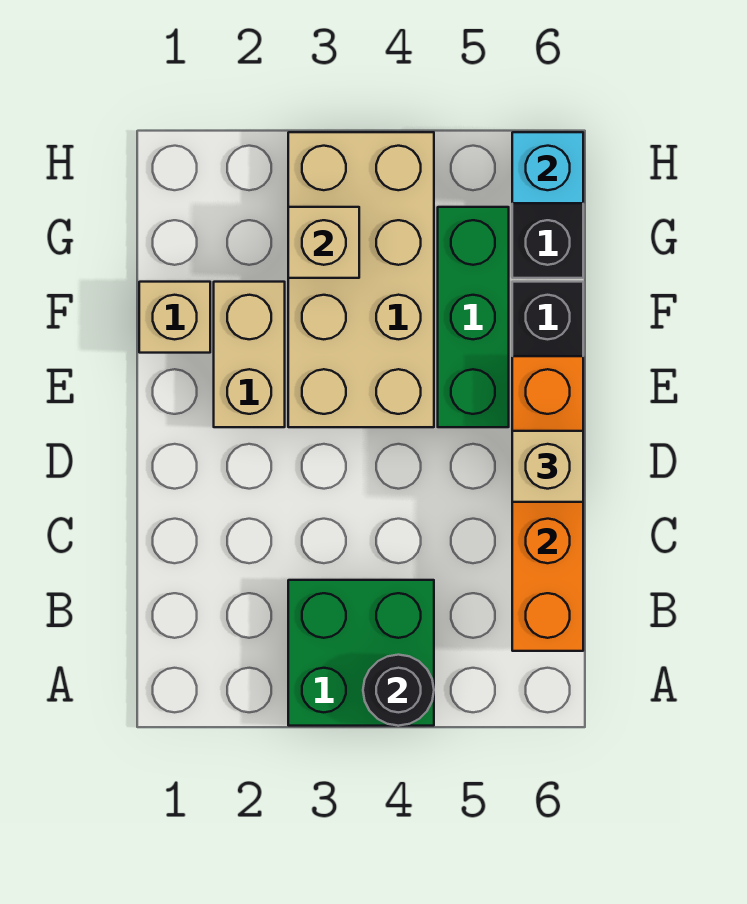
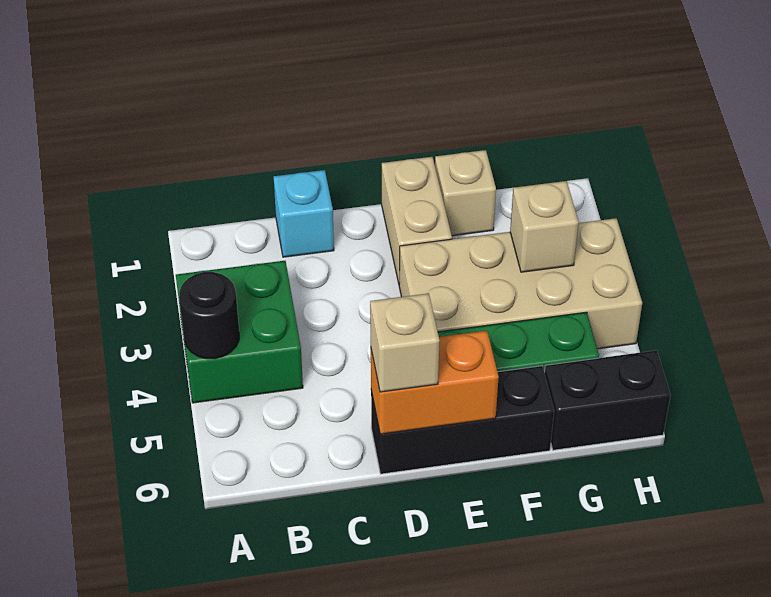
orange brick B6:E6 level 2 -> orange brick D6:E6 level 2
tan brick E2:F2 level 1 -> tan brick E1:E2 level 1
cyan brick H6 level 2 -> cyan brick C1 level 1

